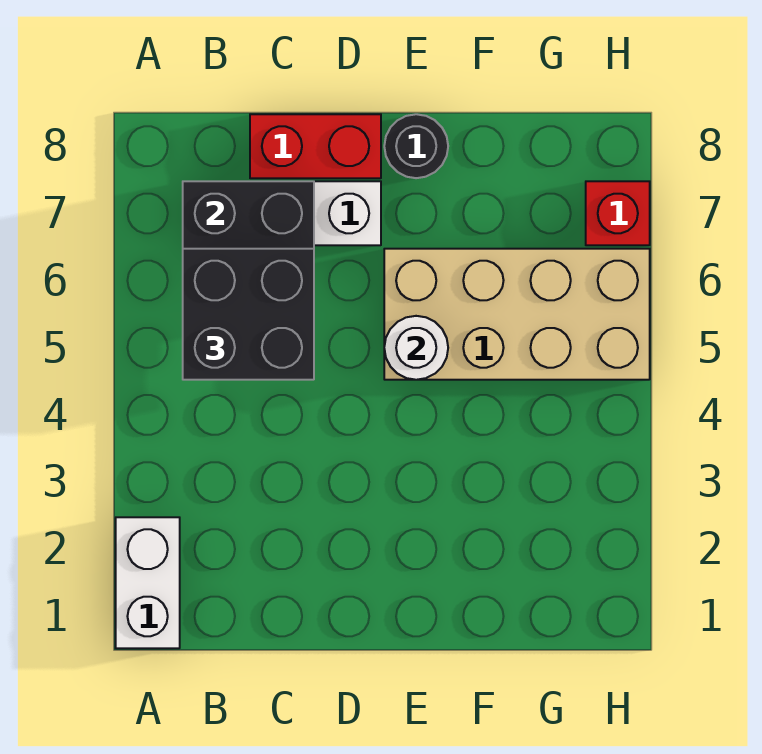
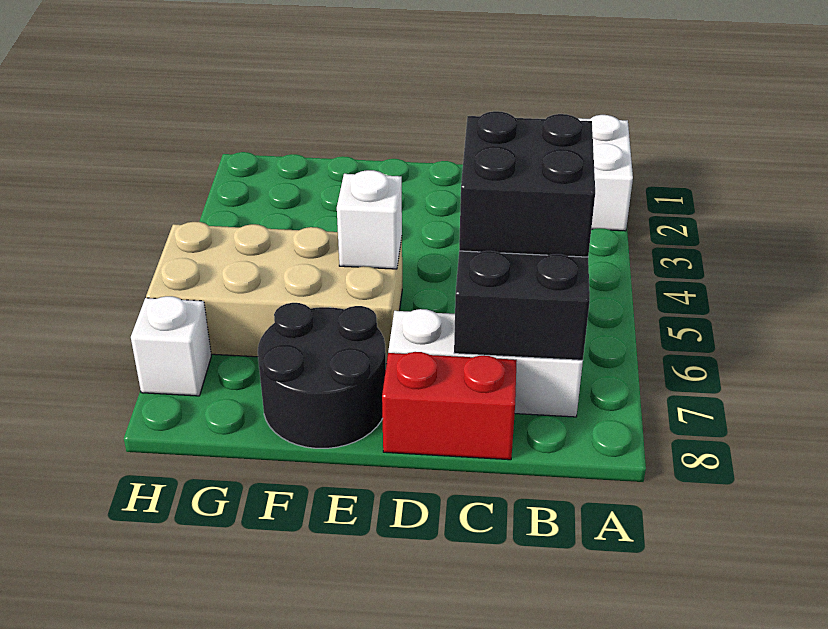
white round brick E5 level 2 -> white brick E5 level 2
black round brick E8 level 1 -> black round brick E7:F8 level 1
red brick H7 level 1 -> white brick H7 level 1

